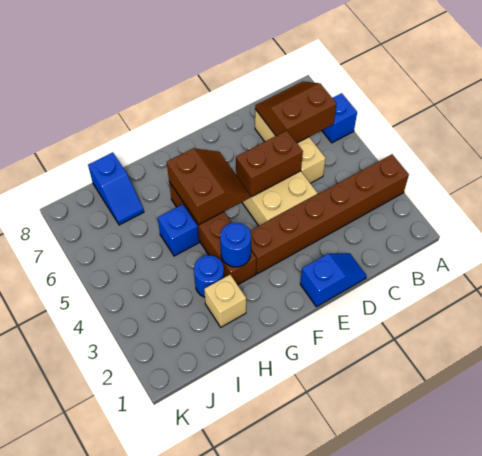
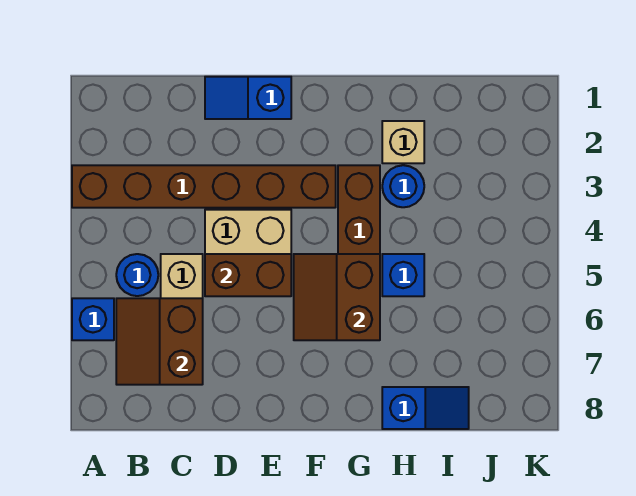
brown slope B6:C7 level 2 top 6 -> brown slope B6:C7 level 2 top C
blue round brick G3 level 2 -> blue round brick B5 level 1
blue slope I7:I8 level 1 top 8 -> blue slope H8:I8 level 1 top H

